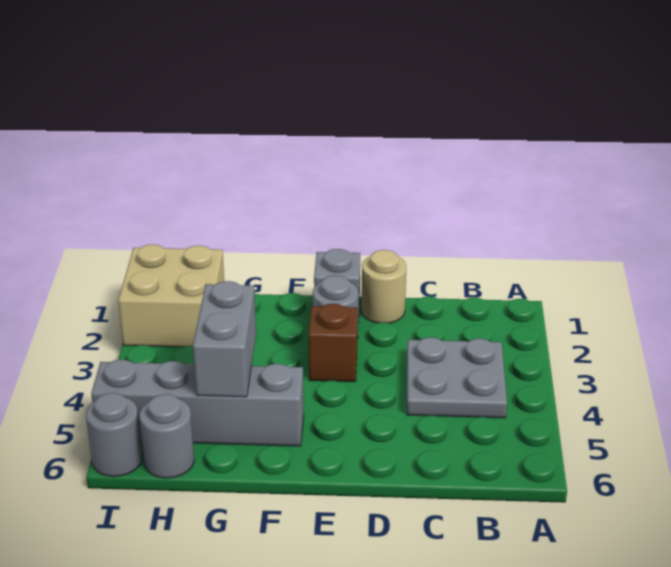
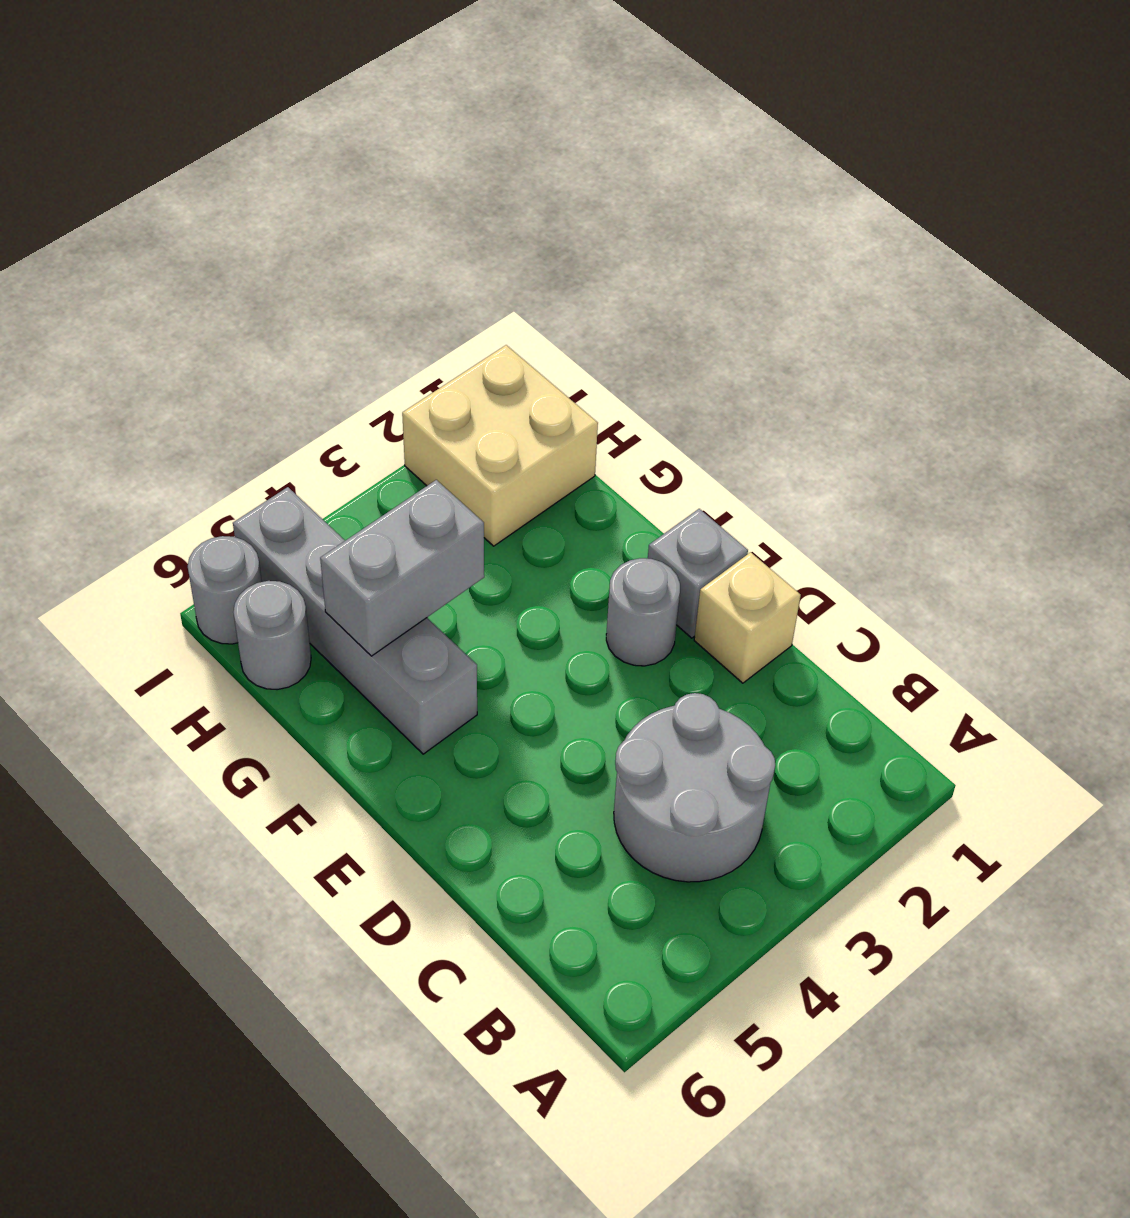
grey plate B3:C4 level 1 -> grey round brick B3:C4 level 1
tan round brick D1 level 1 -> tan brick D1 level 1
brown brick E3 level 1 -> none

